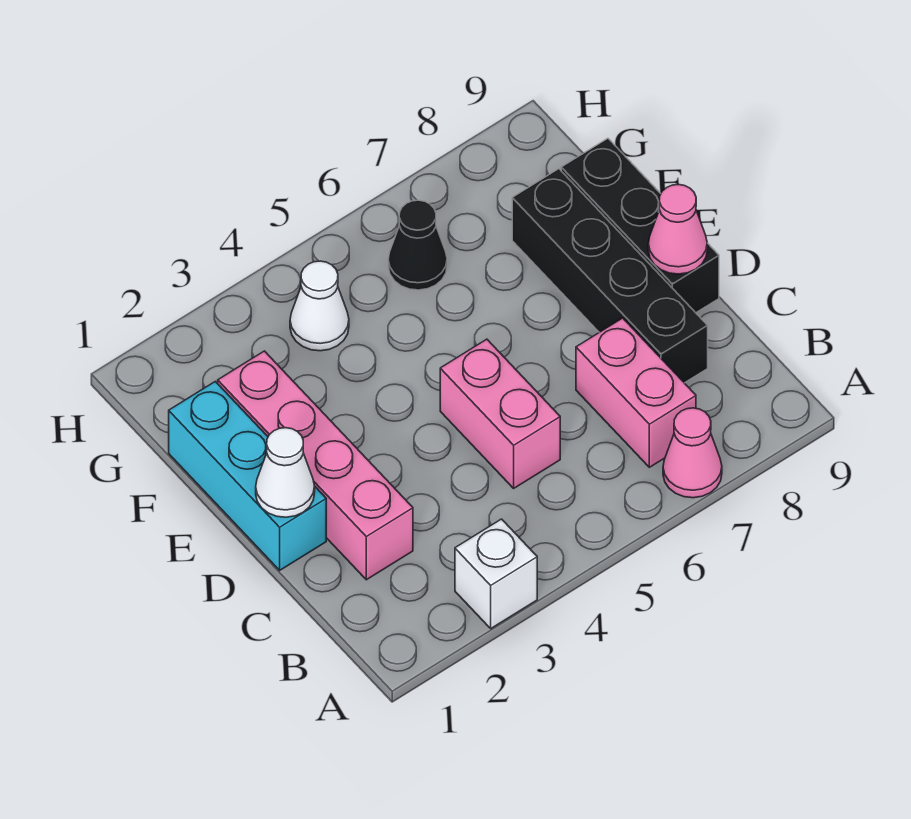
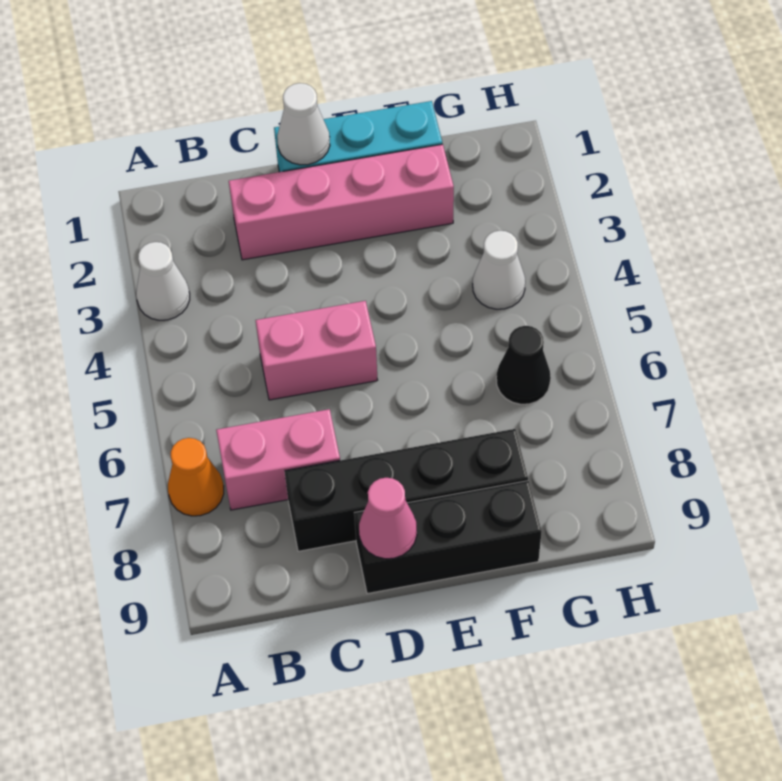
white brick A3 level 1 -> white cone A3 level 1
pink cone A7 level 1 -> orange cone A7 level 1

